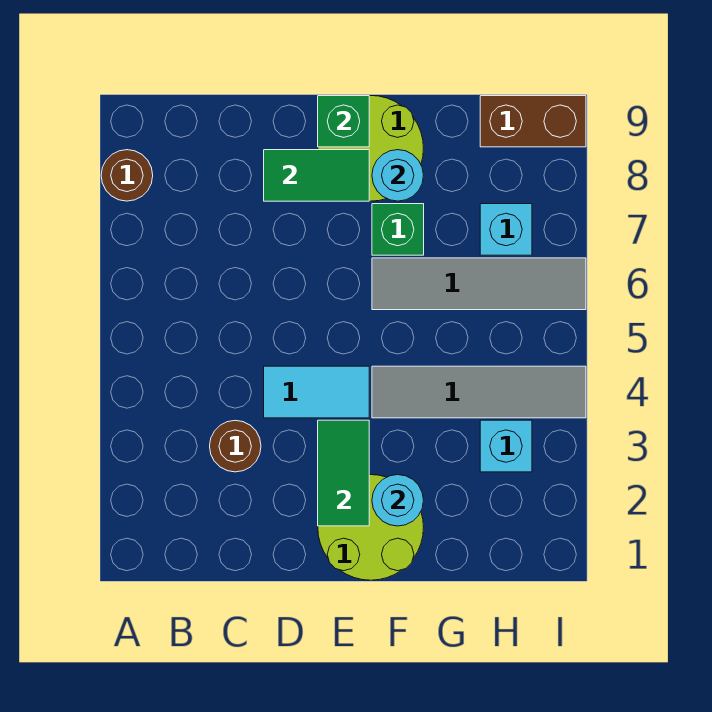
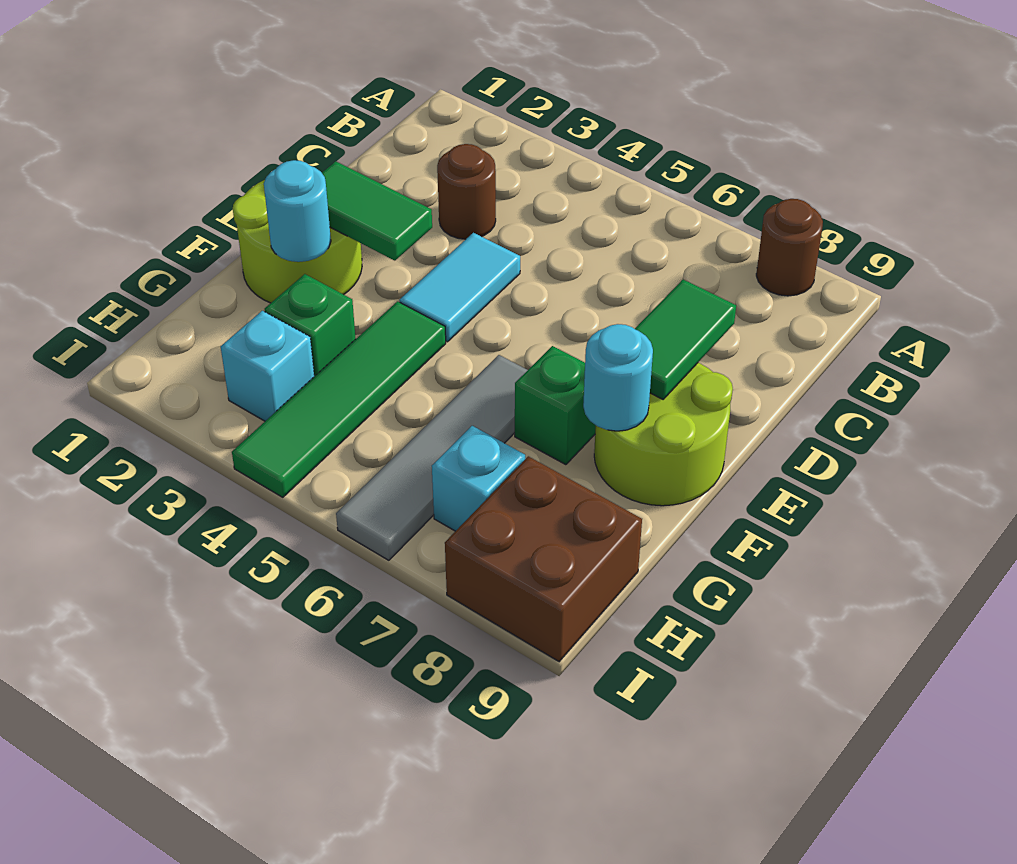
green brick E9 level 2 -> green brick G3 level 1
grey tile F4:I4 level 1 -> green tile F4:I4 level 1
brown brick H9:I9 level 1 -> brown brick H8:I9 level 1

